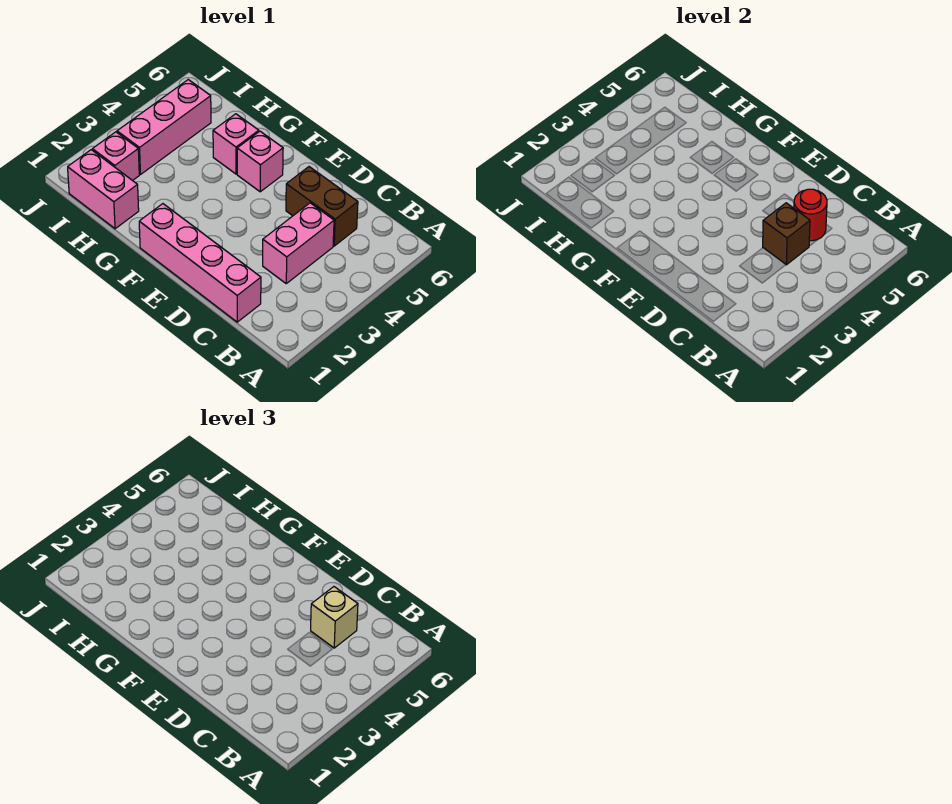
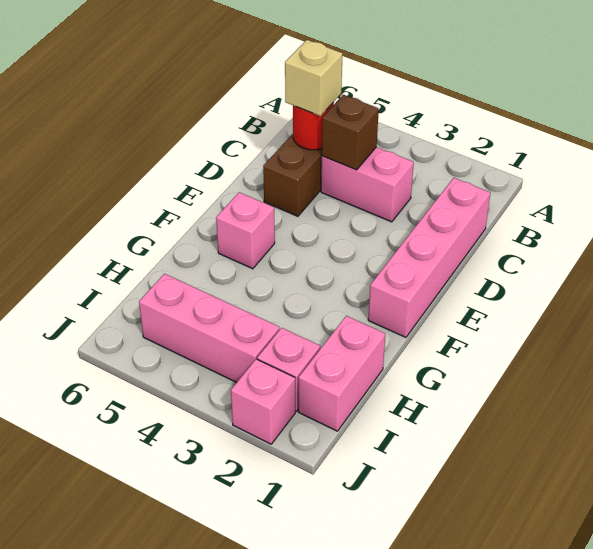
pink brick G5 level 1 -> pink brick J2 level 1

